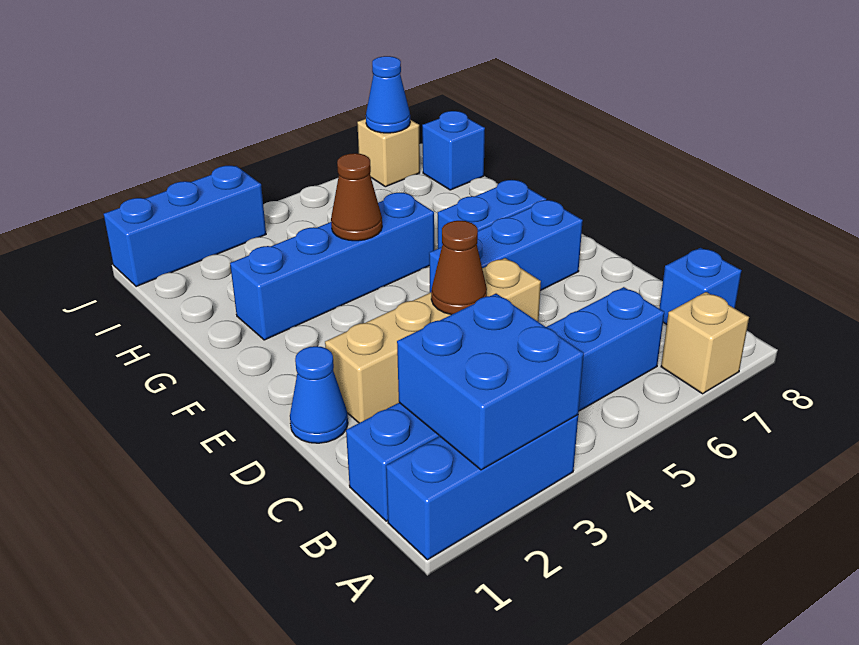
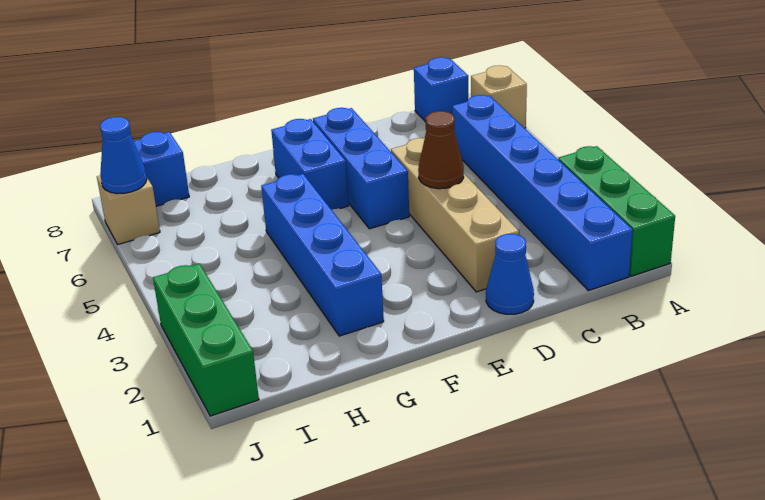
blue brick A1:A3 level 1 -> green brick A1:A3 level 1
blue brick A2:B3 level 2 -> none
brown cone G4 level 2 -> none
blue brick J1:J3 level 1 -> green brick J1:J3 level 1

